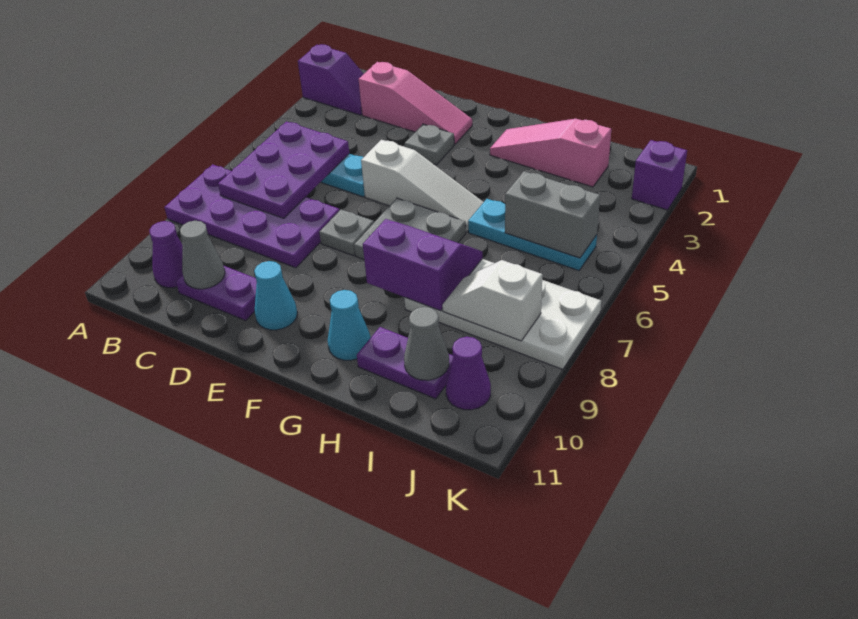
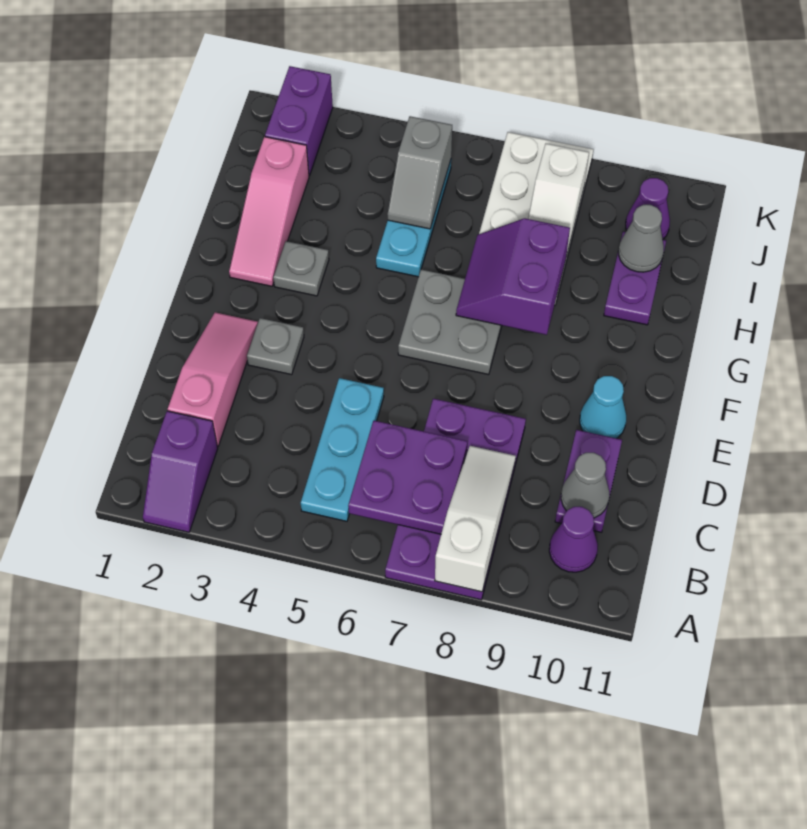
purple slope A2:B2 level 1 top A -> purple slope A2:B2 level 1 top B
purple plate B5:C7 level 2 -> purple plate B6:C7 level 2
white slope E5:G5 level 1 top E -> white slope A8:C8 level 2 top A
grey plate E7 level 1 -> grey plate G3 level 1
cyan cone G10 level 1 -> none
grey brick I5:J5 level 2 -> grey slope I5:J5 level 2 top J
purple brick K2 level 1 -> purple brick J2:K2 level 1

